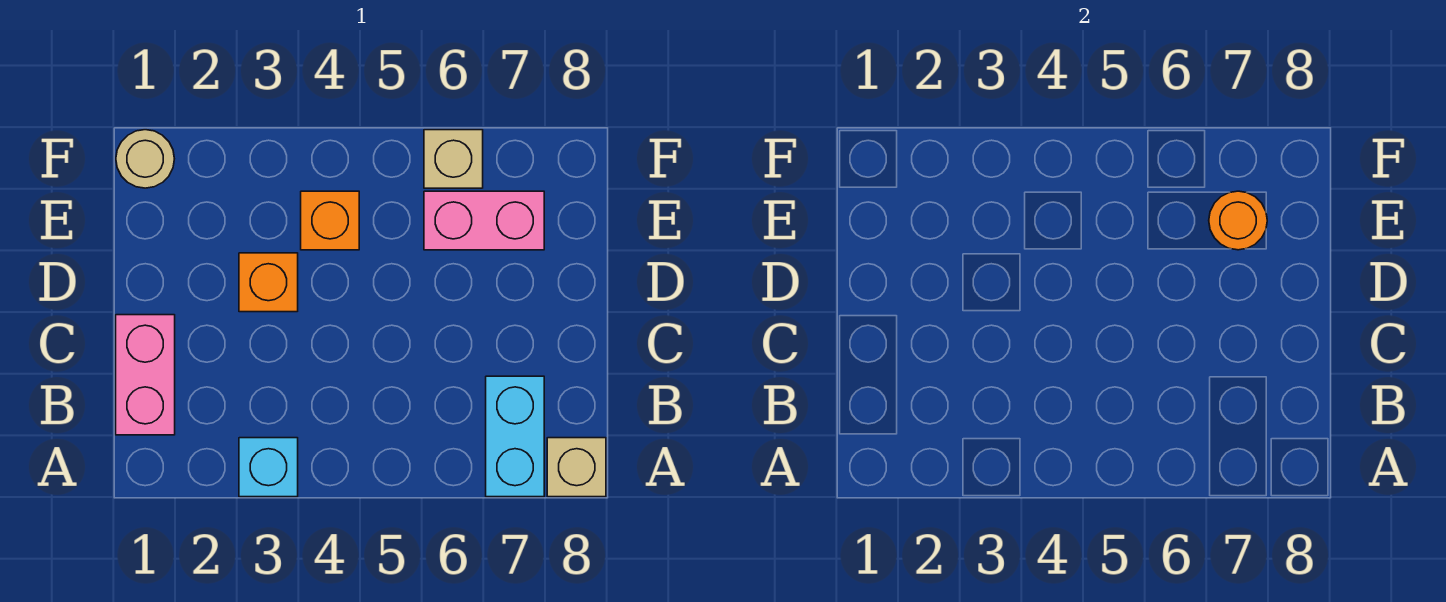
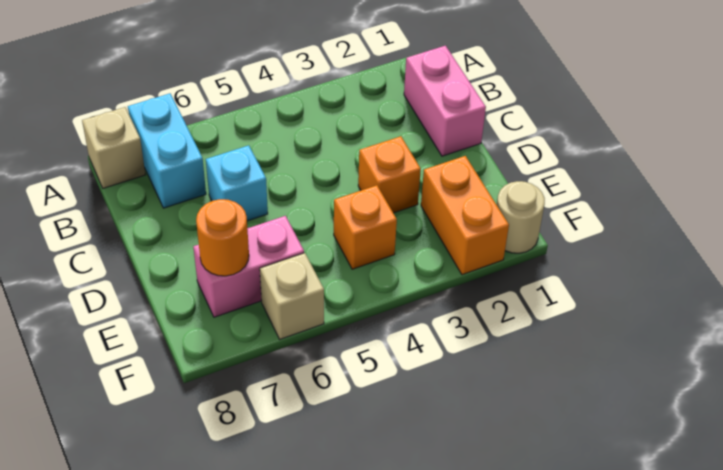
cyan brick A3 level 1 -> cyan brick C6 level 1
none -> orange brick E2:F2 level 1

